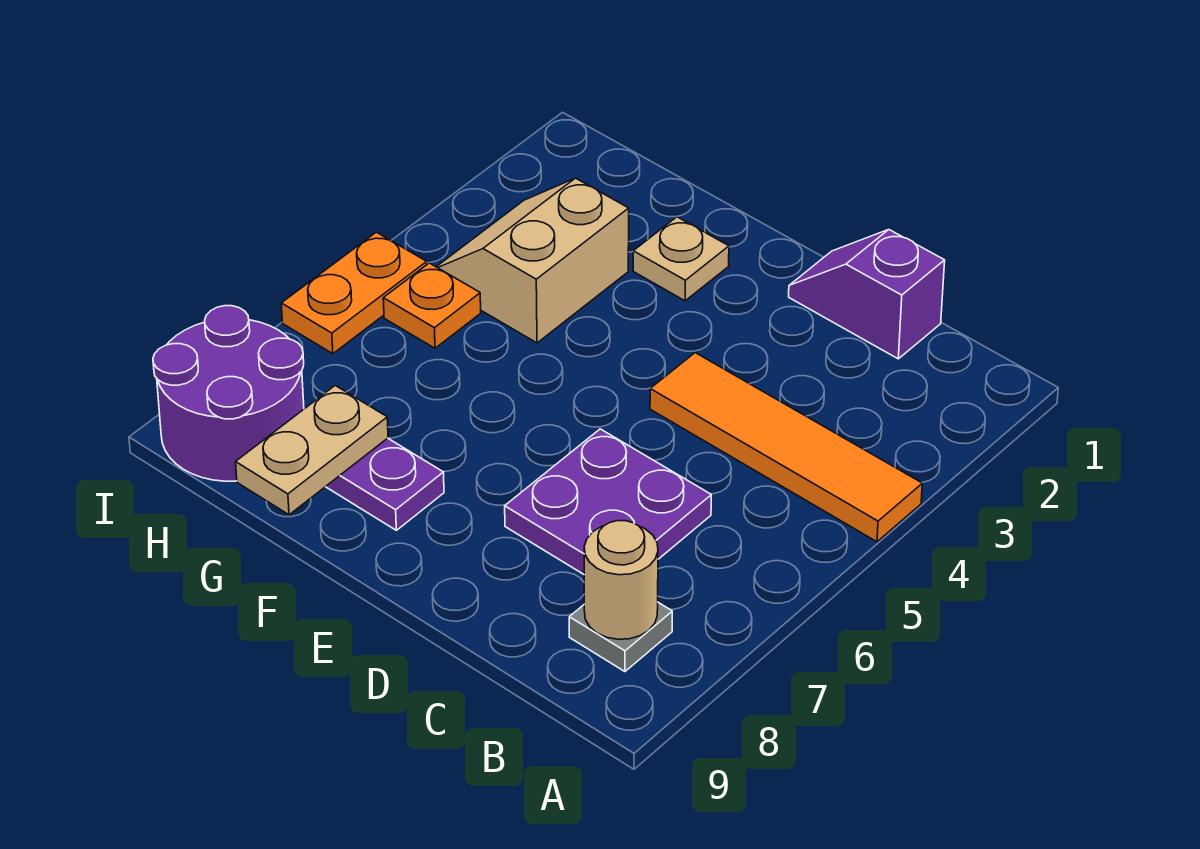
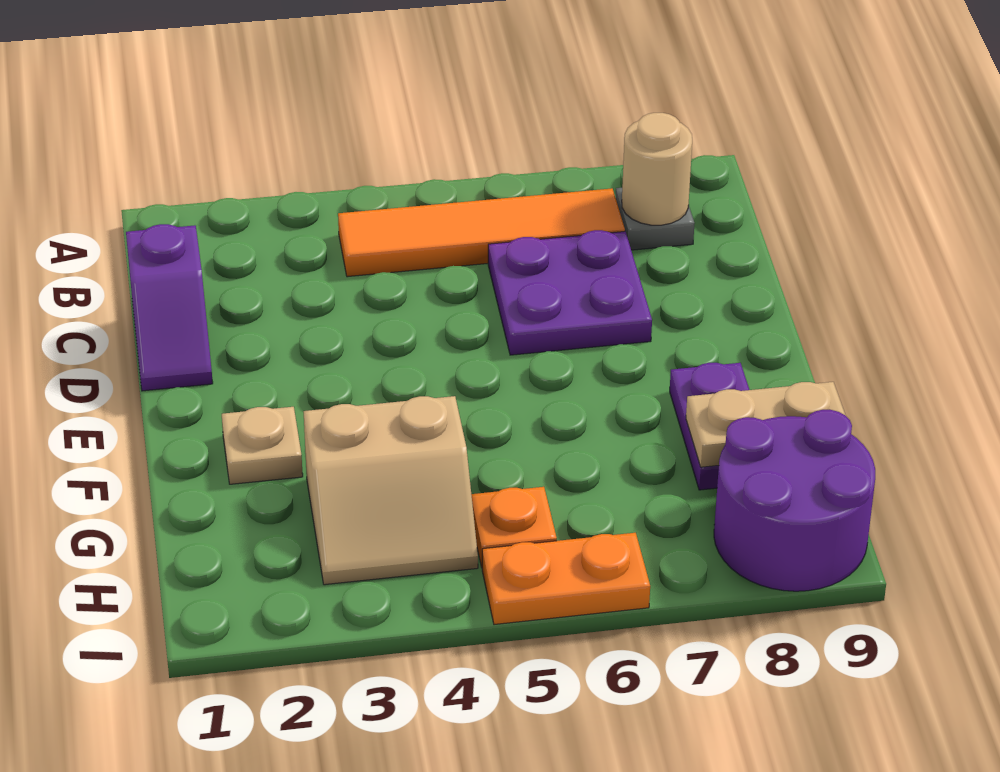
orange tile A4:D4 level 1 -> orange tile B4:B7 level 1

